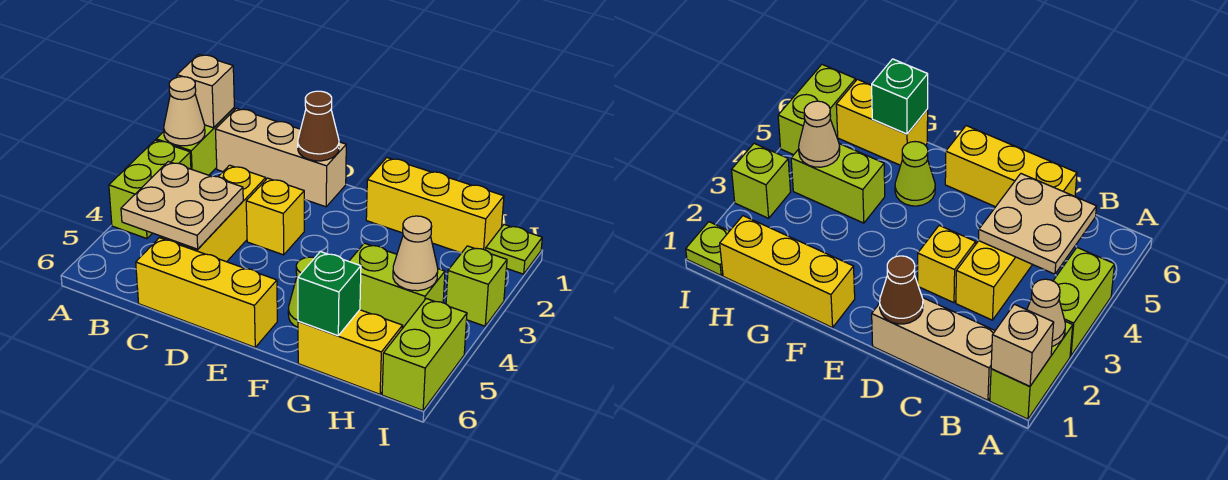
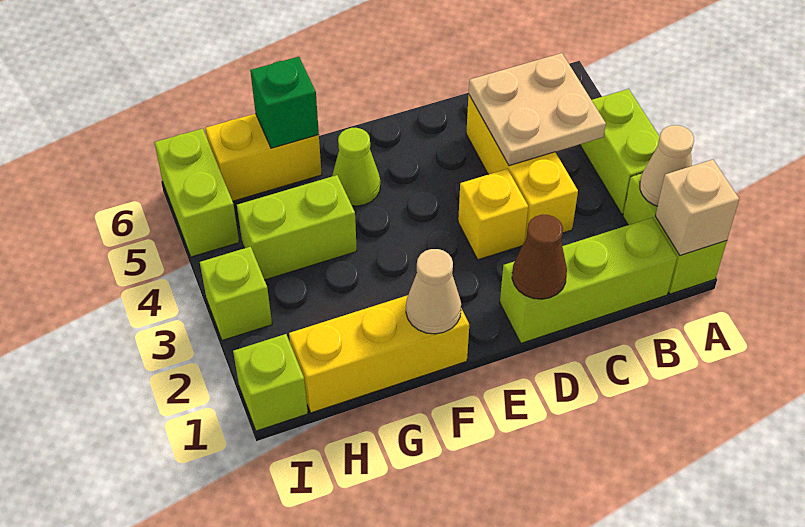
tan brick B1:D1 level 1 -> lime brick B1:D1 level 1
yellow brick C6:E6 level 1 -> none
tan cone H4 level 2 -> tan cone F1 level 2
lime plate I1 level 1 -> lime brick I1 level 1

